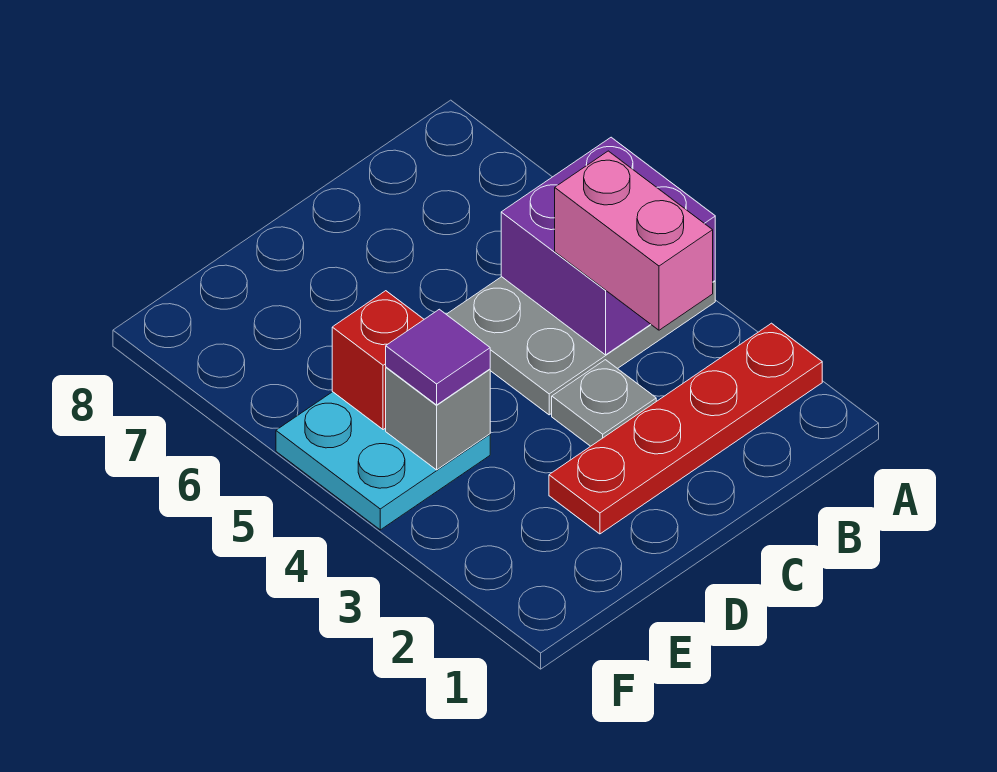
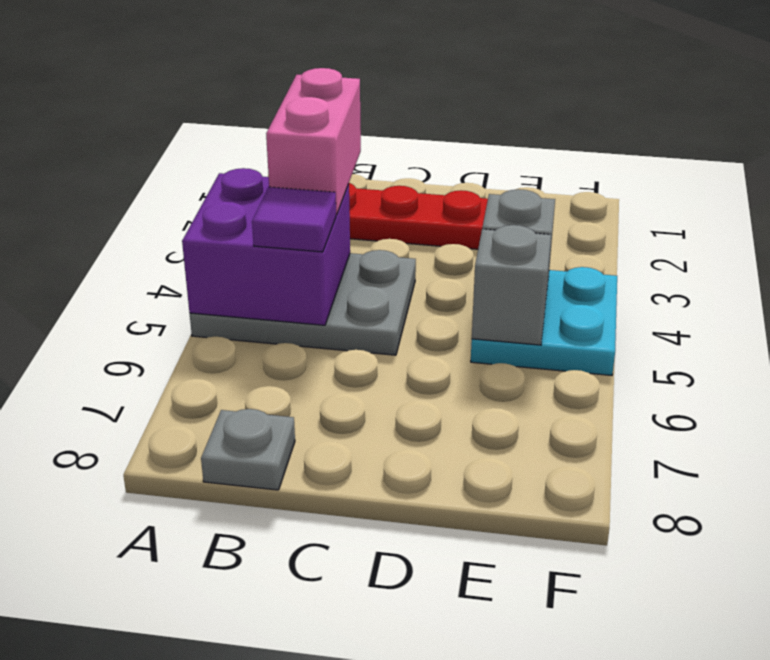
grey plate C3 level 1 -> grey plate B8 level 1
purple tile E4 level 3 -> purple tile B5 level 3
red brick E5 level 2 -> grey brick E5 level 2

